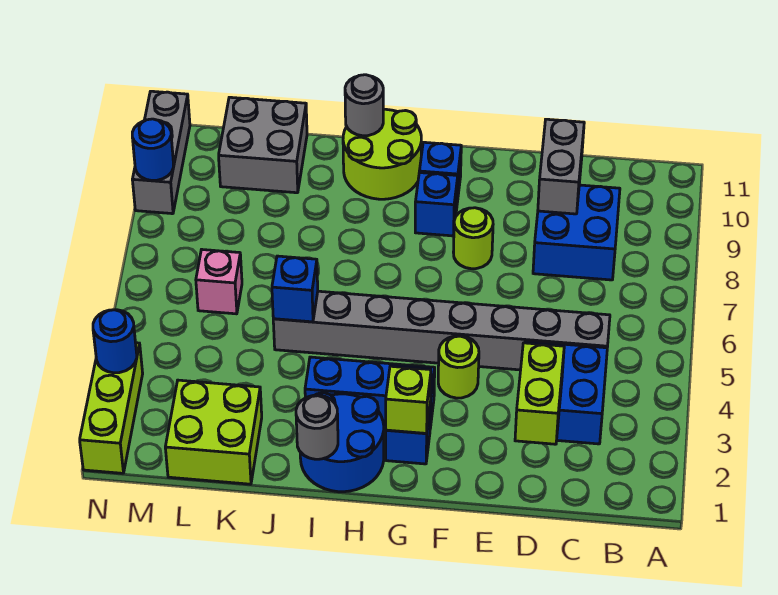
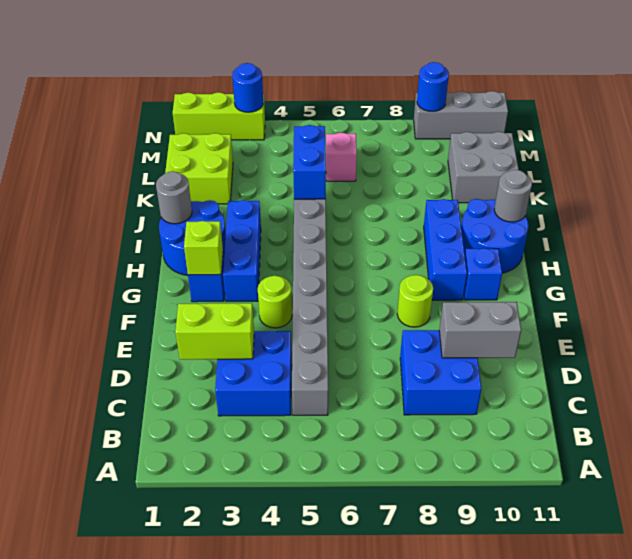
blue brick G9 level 1 -> blue brick G9:I9 level 1
lime round brick H10:I11 level 1 -> blue round brick H10:I11 level 1
blue brick J5 level 2 -> blue brick J5:K5 level 2

